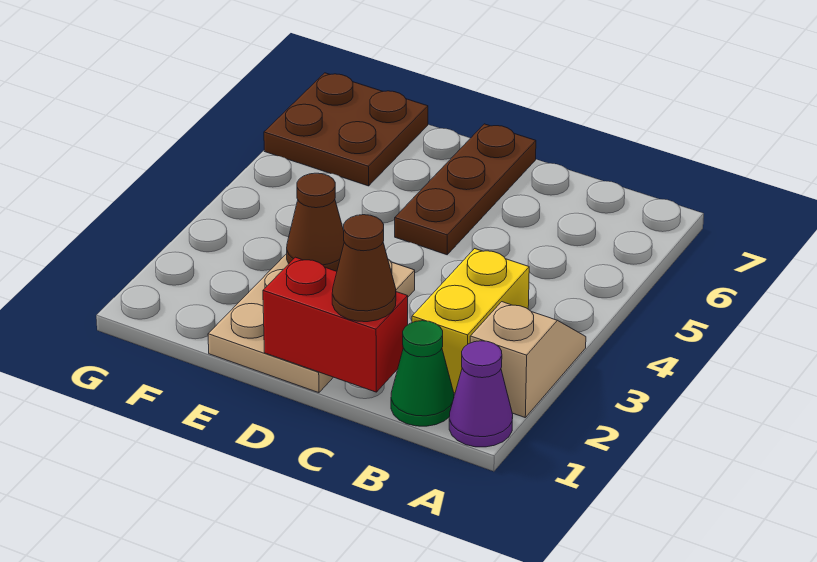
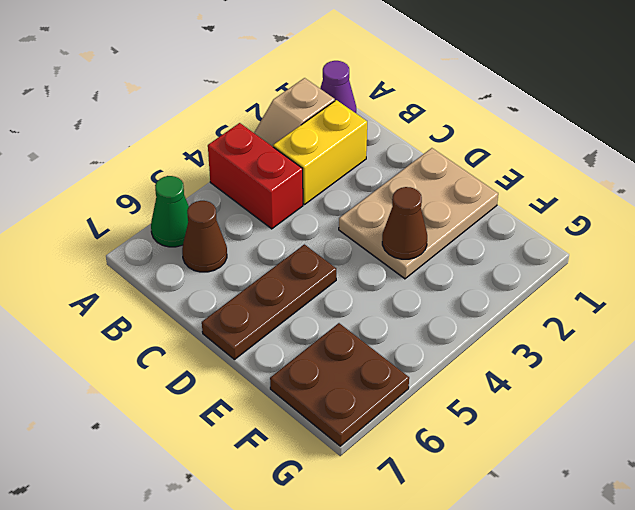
green cone B1 level 1 -> green cone A6 level 1
red brick C1:D1 level 2 -> red brick A4:B4 level 1
brown cone C1 level 3 -> brown cone B6 level 1

